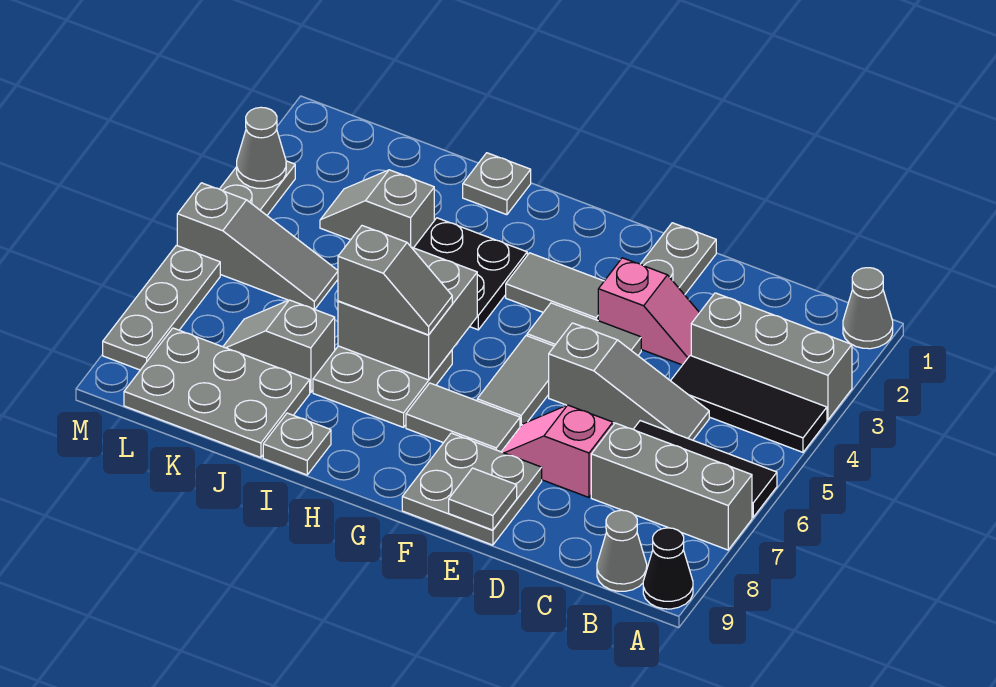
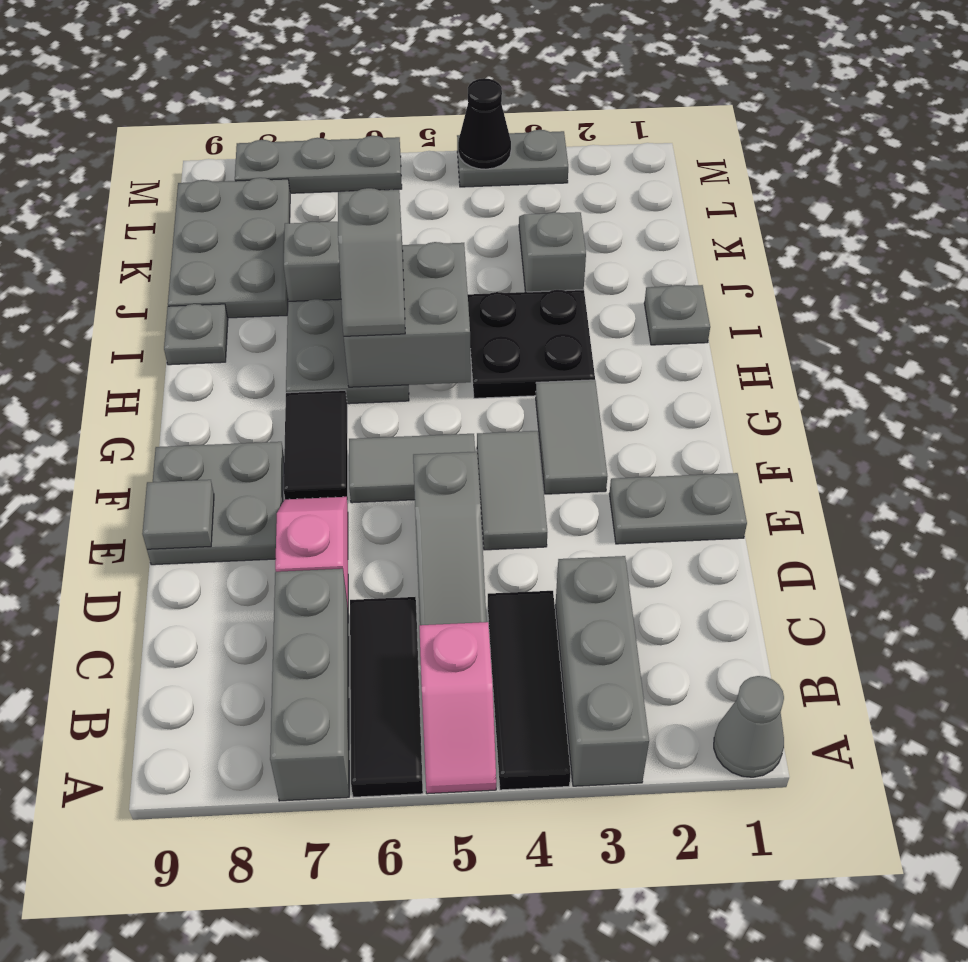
black cone A9 level 1 -> black cone M4 level 2
grey cone B9 level 1 -> none
pink slope D3:E3 level 1 top E -> pink slope A5:B5 level 1 top B
grey tile F7:G7 level 1 -> black tile F7:G7 level 1
grey slope K5:M5 level 1 top M -> none
grey cone M3 level 2 -> none

